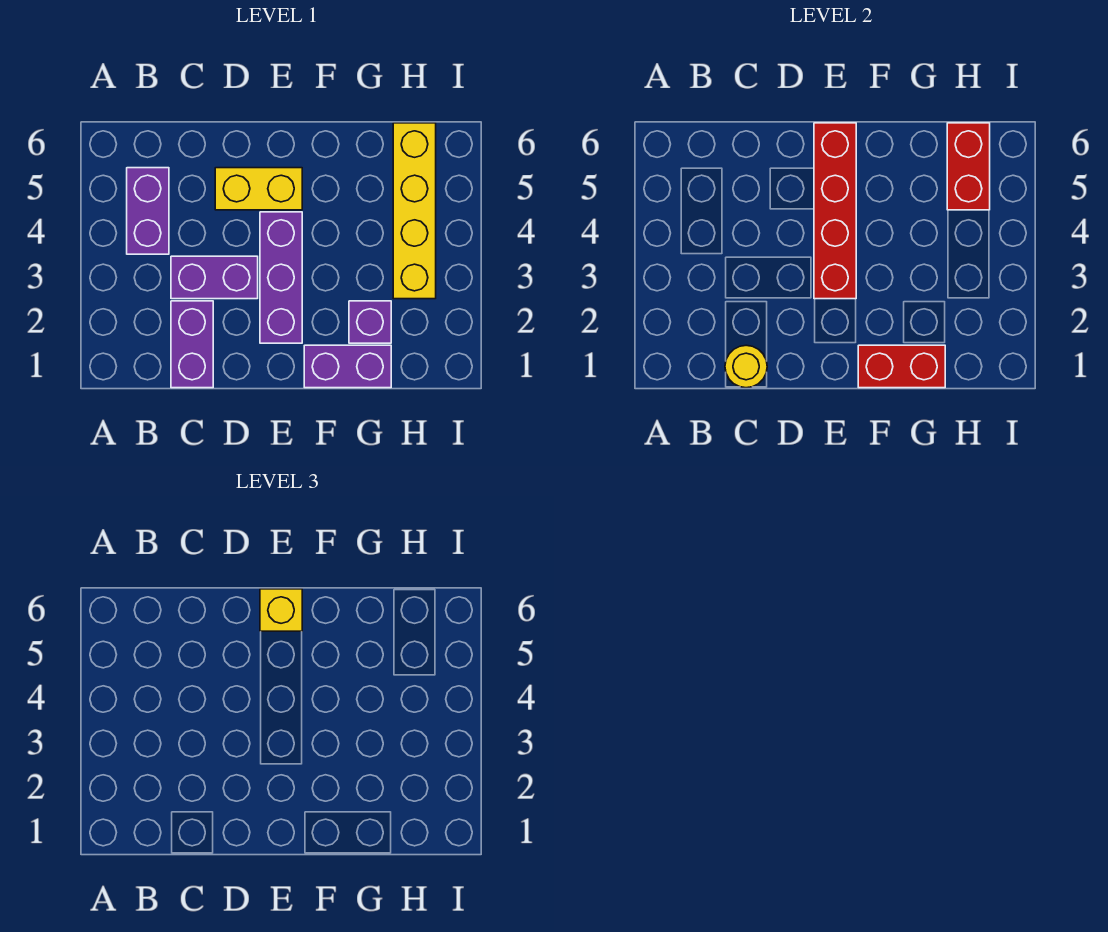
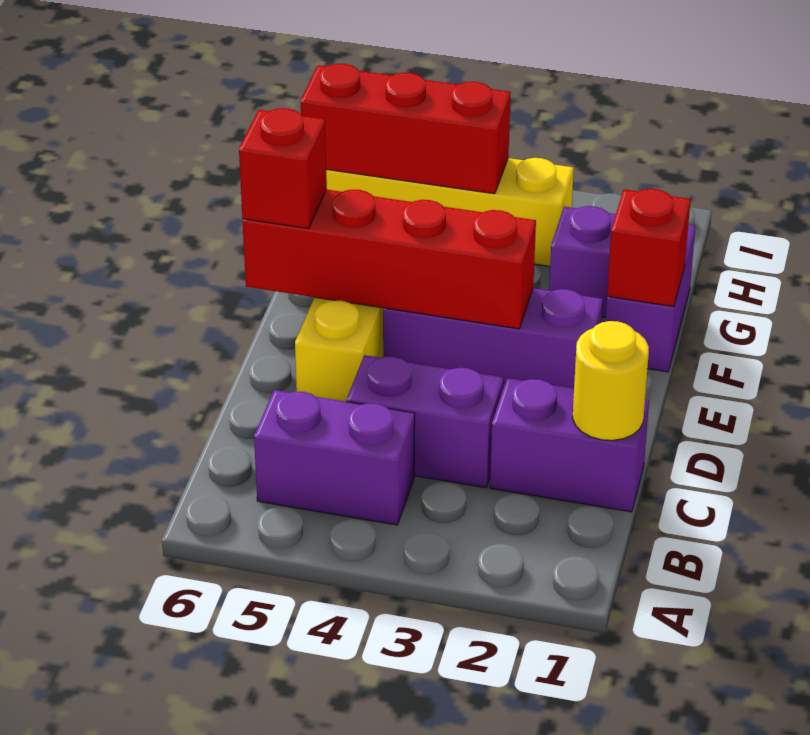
purple brick C3:D3 level 1 -> purple brick C3:C4 level 1
yellow brick E6 level 3 -> red brick E6 level 3
red brick F1:G1 level 2 -> red brick F1 level 2
red brick H5:H6 level 2 -> red brick H4:H6 level 2

